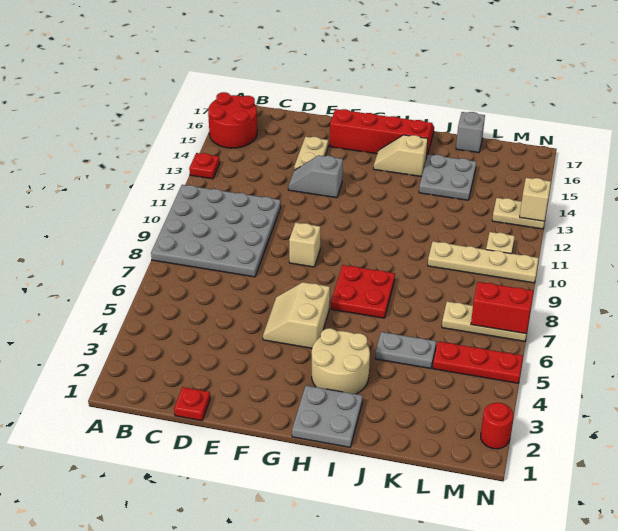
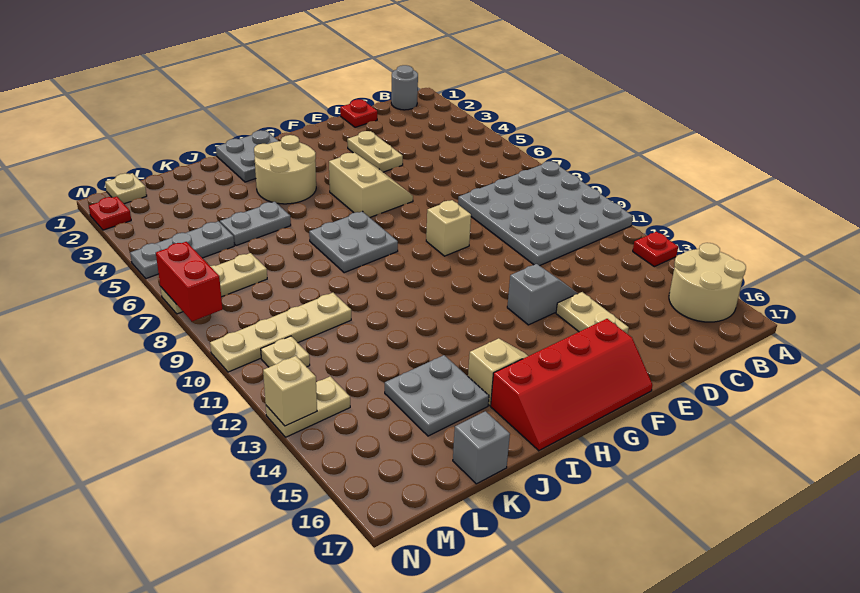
red round brick A15:B16 level 1 -> tan round brick A15:B16 level 1
none -> grey round brick B1 level 1
none -> tan plate E3:E4 level 1
red plate H7:I8 level 1 -> grey plate H7:I8 level 1
red plate L5:N5 level 1 -> grey plate L5:N5 level 1
none -> tan plate M1 level 1
red brick M7:N7 level 2 -> red brick N7:N8 level 2
red round brick N2 level 1 -> red plate N2 level 1

